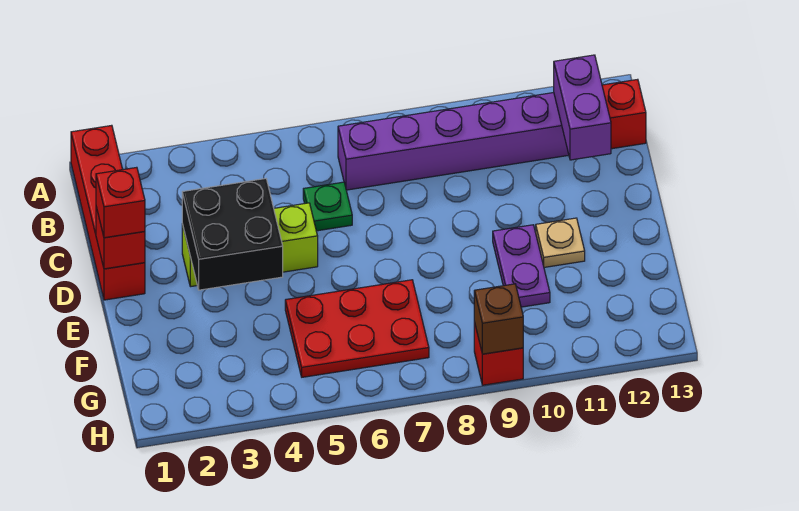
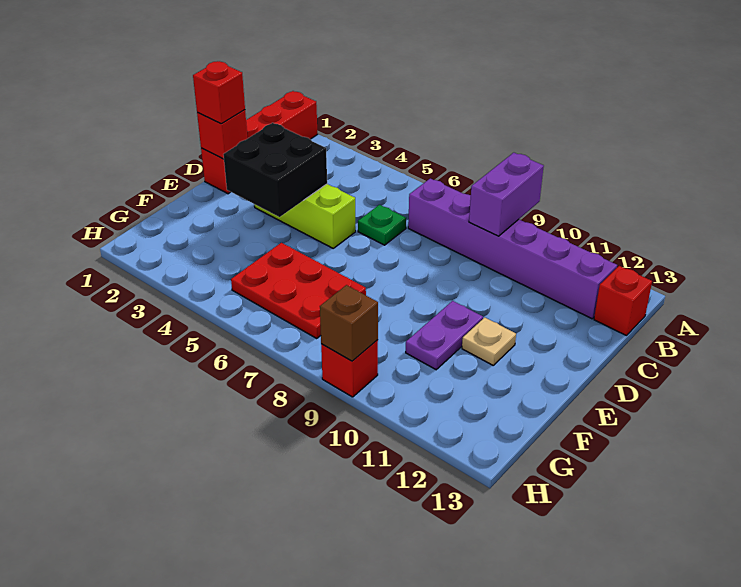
purple brick B12:C12 level 2 -> purple brick A9:B9 level 2

